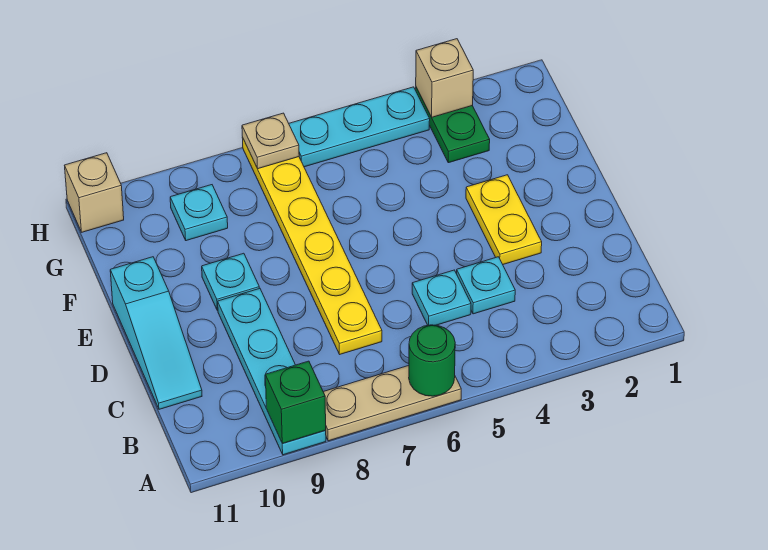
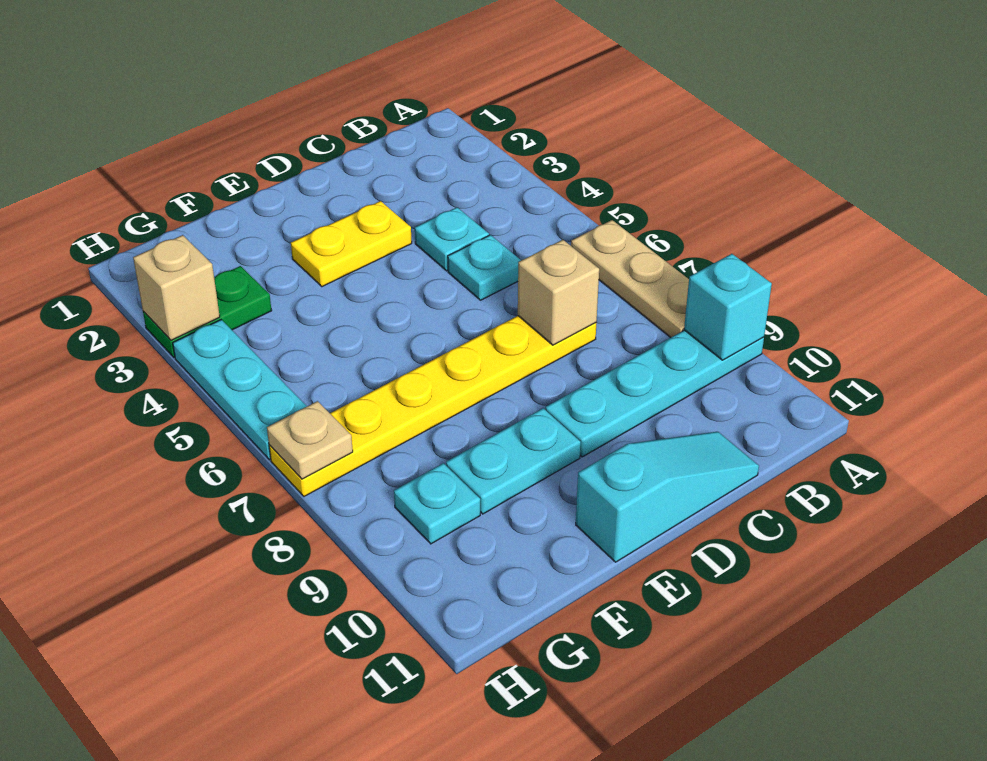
green round brick A6 level 2 -> none
green brick A9 level 2 -> cyan brick A9 level 2
cyan plate E9 level 1 -> cyan plate E9:F9 level 1
tan brick H11 level 1 -> tan brick C7 level 2

